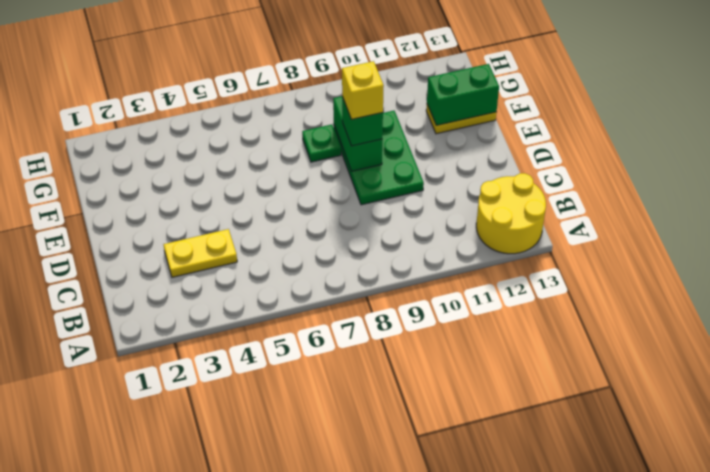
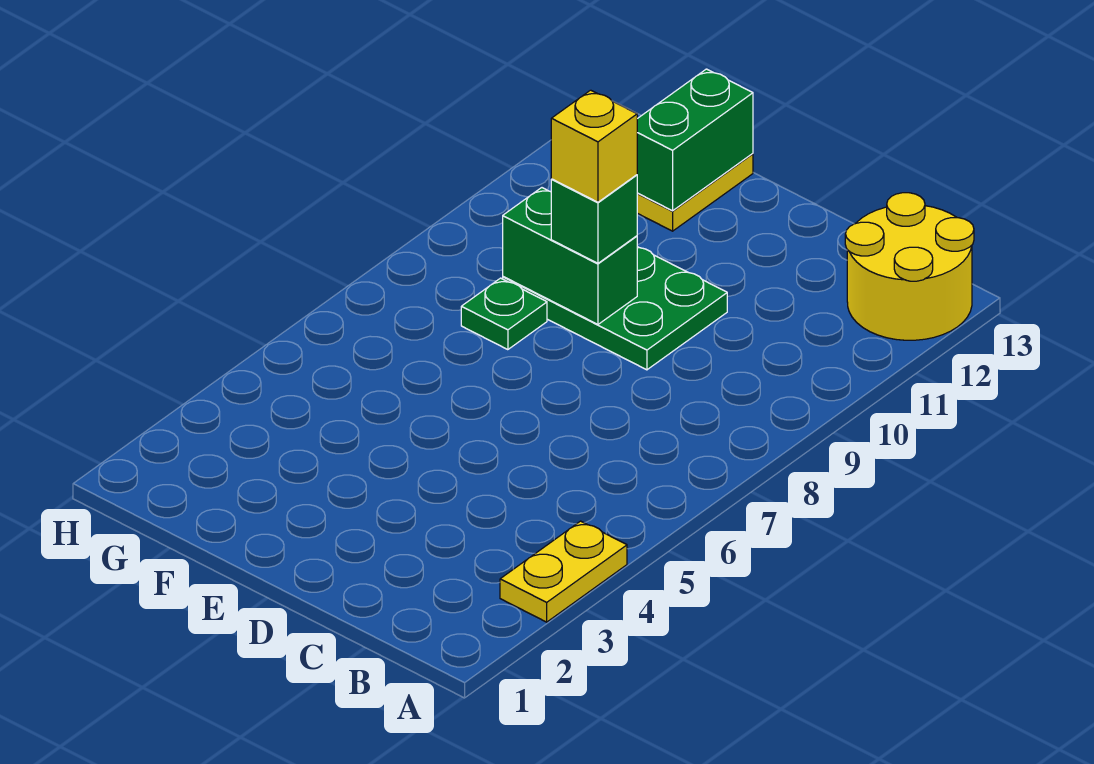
yellow plate C3:C4 level 1 -> yellow plate A3:A4 level 1

